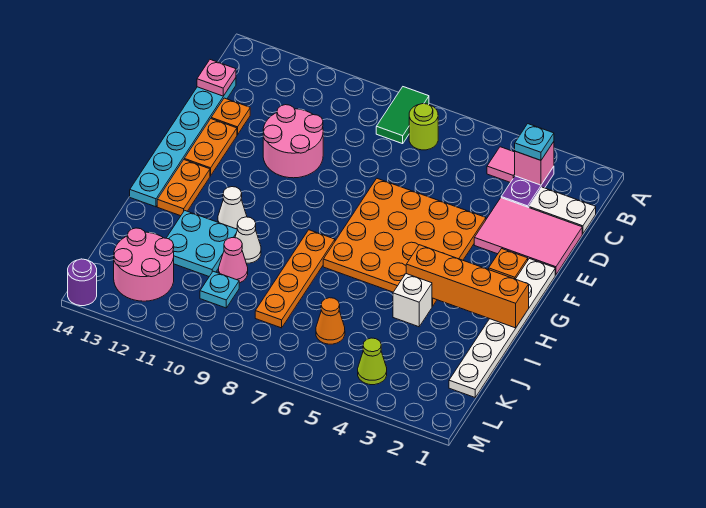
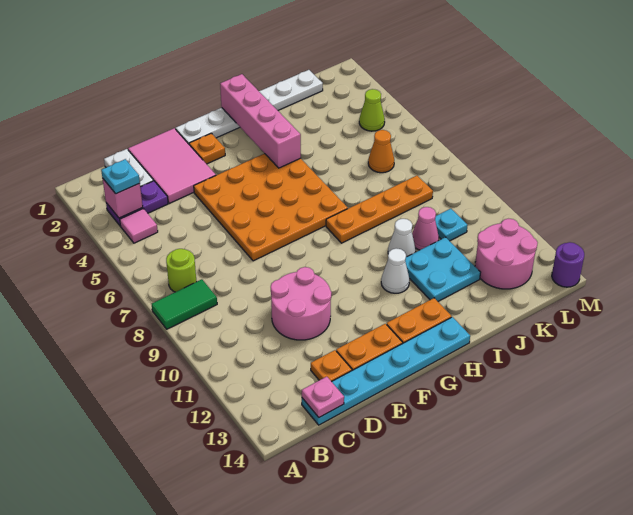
orange brick H1:H4 level 2 -> pink brick H1:H4 level 2
white brick I4 level 1 -> none

